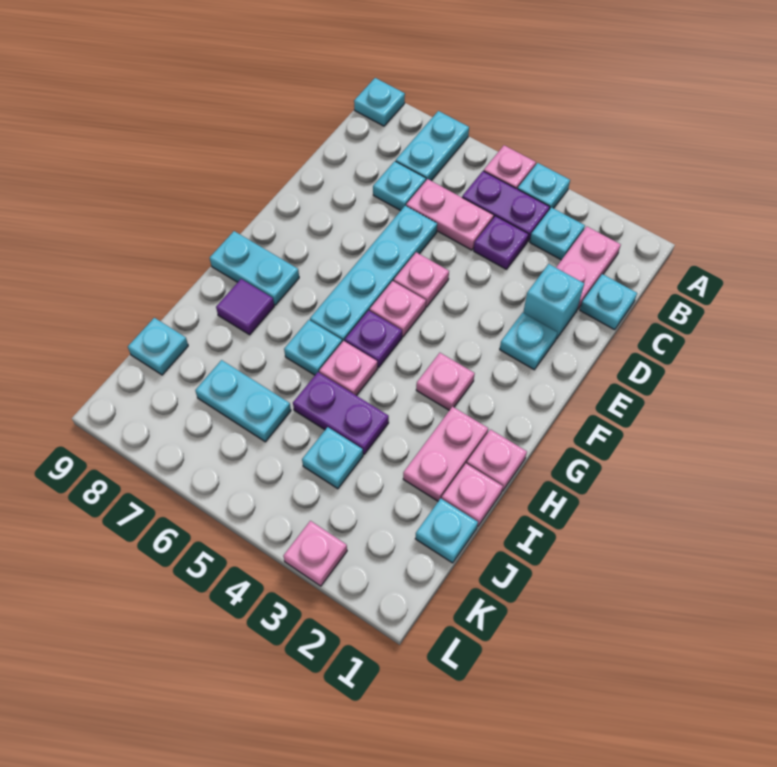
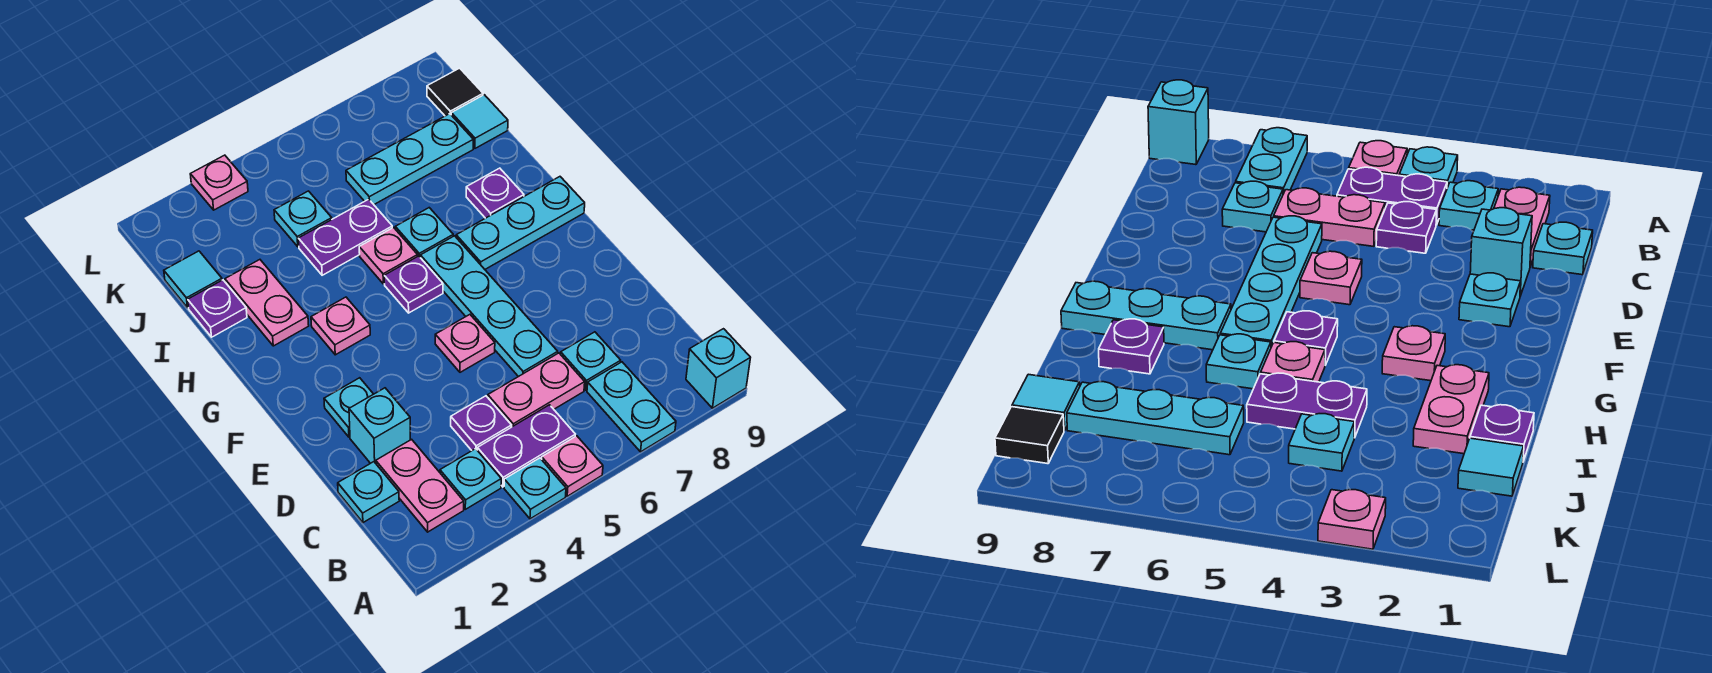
cyan plate A9 level 1 -> cyan brick A9 level 1
pink plate F5 level 1 -> none
cyan plate G8:G9 level 1 -> cyan plate G7:G9 level 1
pink plate H1 level 1 -> none
purple tile H8 level 1 -> purple plate H8 level 1
pink plate I1 level 1 -> purple plate I1 level 1
cyan plate J1 level 1 -> cyan tile J1 level 1
cyan plate J6:J7 level 1 -> cyan plate J6:J8 level 1
cyan plate J9 level 1 -> cyan tile J9 level 1
none -> black tile K9 level 1

